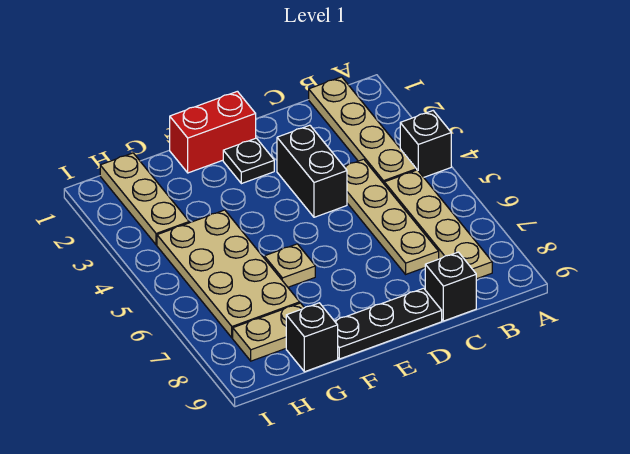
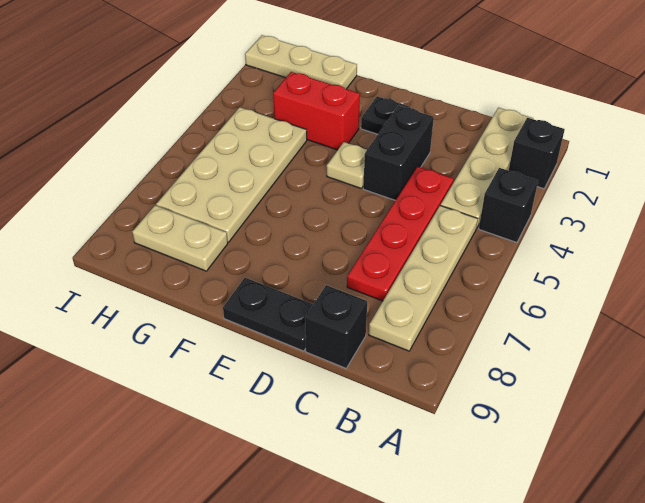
tan plate C4:C7 level 1 -> red plate C4:C7 level 1
black plate D9:F9 level 1 -> black plate D9:E9 level 1
red brick E1:F1 level 1 -> red brick F3:G3 level 1
tan plate F6 level 1 -> tan plate E4 level 1
black brick G9 level 1 -> black brick A2 level 1
tan plate H1:H3 level 1 -> tan plate G1:I1 level 1

